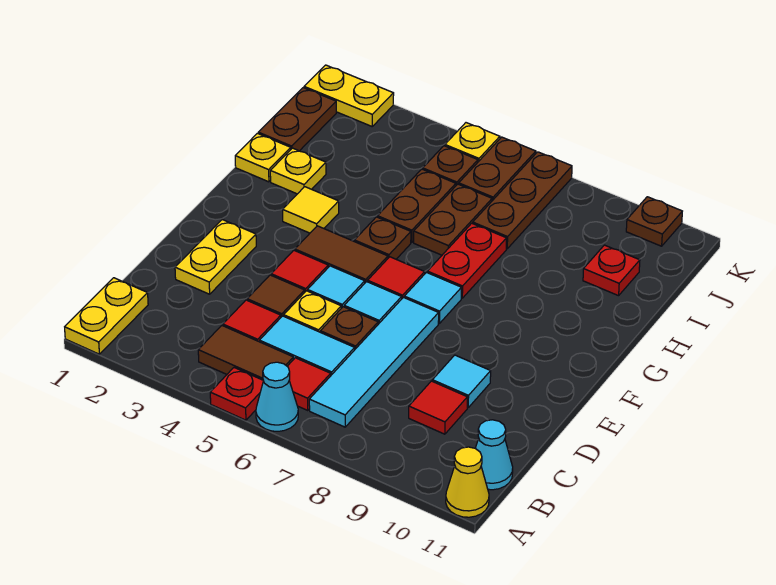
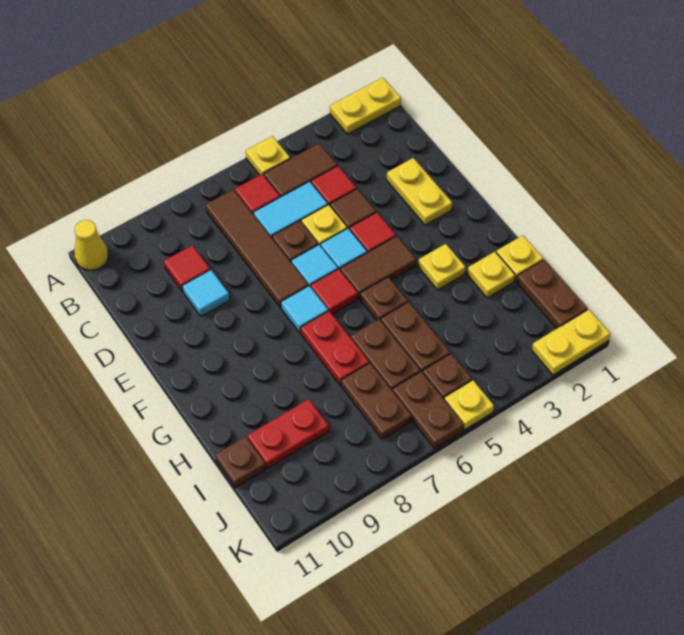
yellow plate A1:B1 level 1 -> yellow plate A1:A2 level 1
red plate A5 level 1 -> yellow plate A5 level 1
cyan cone A6 level 1 -> none
cyan tile B7:E7 level 1 -> brown tile B7:E7 level 1
cyan cone B11 level 1 -> none
yellow tile G3 level 1 -> yellow plate G3 level 1
brown plate I7:K7 level 1 -> brown plate I7:J7 level 1
red plate I10 level 1 -> red plate I9:I10 level 1
brown plate K10 level 1 -> brown plate I11 level 1

